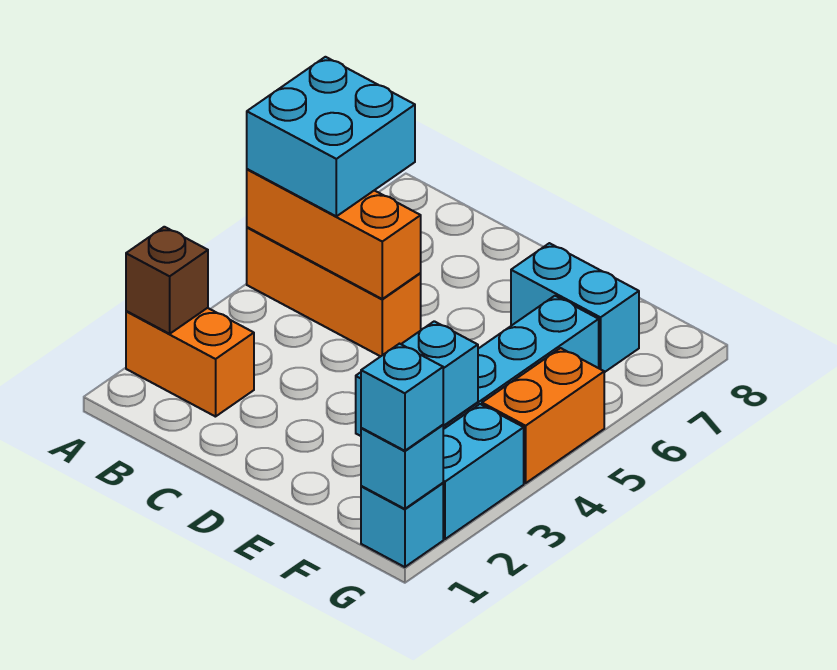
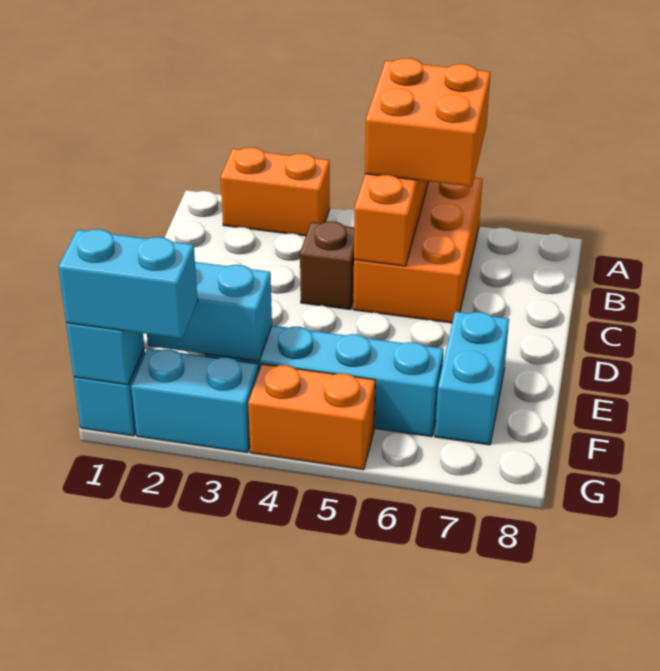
orange brick A2:B2 level 1 -> orange brick A2:A3 level 1
brown brick A2 level 2 -> brown brick C4 level 1
orange brick A5:C5 level 1 -> orange brick A5:C6 level 1
cyan brick A5:B6 level 3 -> orange brick A5:B6 level 3
cyan brick G1 level 3 -> cyan brick G1:G2 level 3

